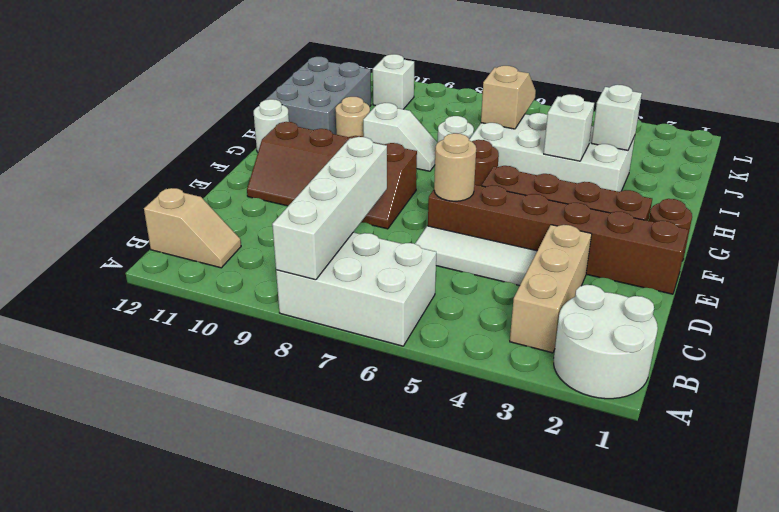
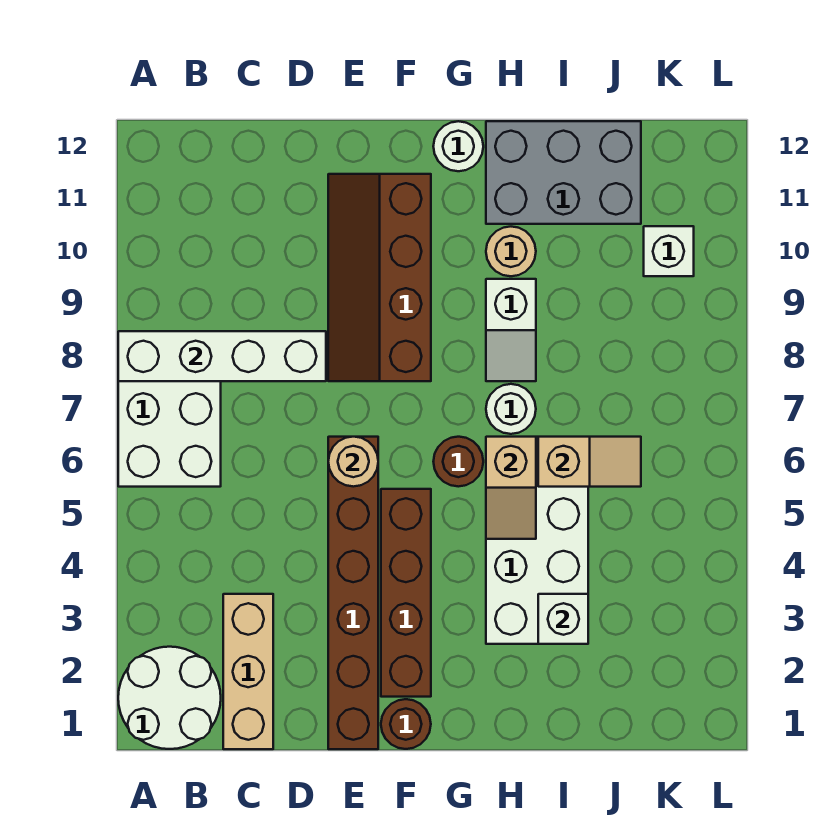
tan brick B3:D3 level 1 -> tan brick C1:C3 level 1
tan slope B11:B12 level 1 top 12 -> tan slope H5:H6 level 2 top 6
white tile D4:D6 level 1 -> none
white brick H4 level 2 -> none

